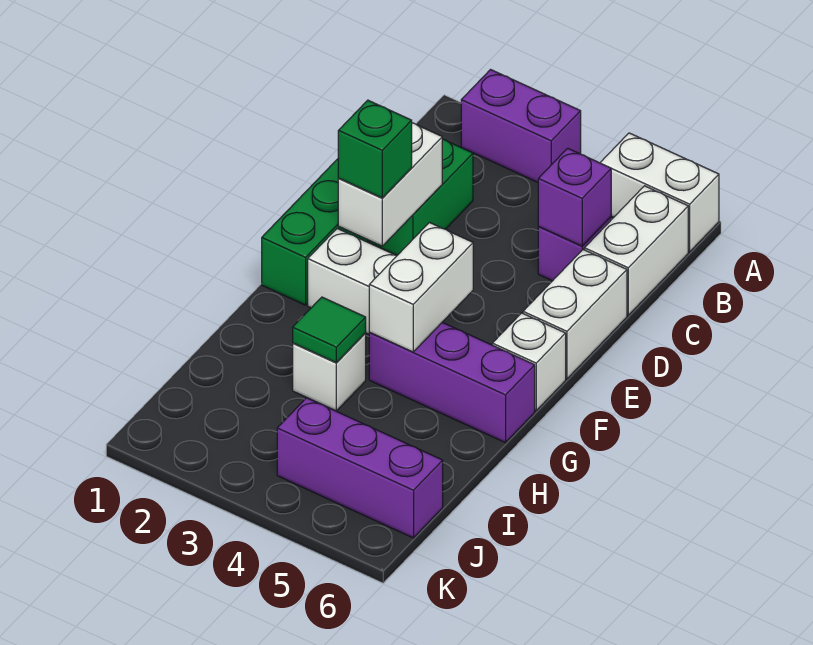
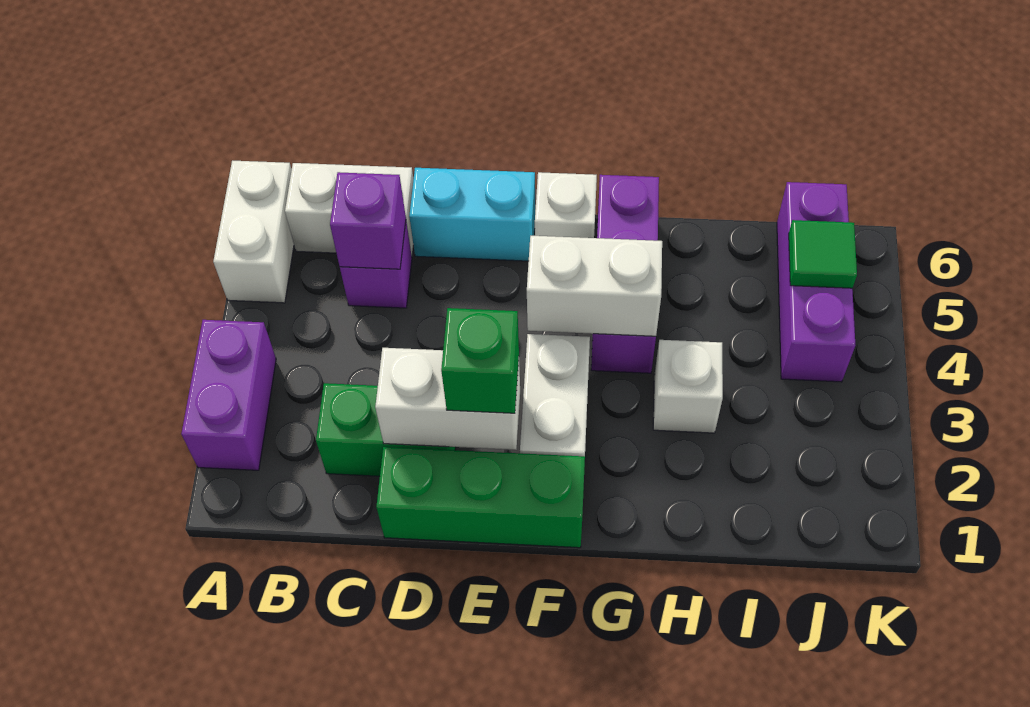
white brick D6:E6 level 1 -> cyan brick D6:E6 level 1
green tile H3 level 2 -> green tile J5 level 2

